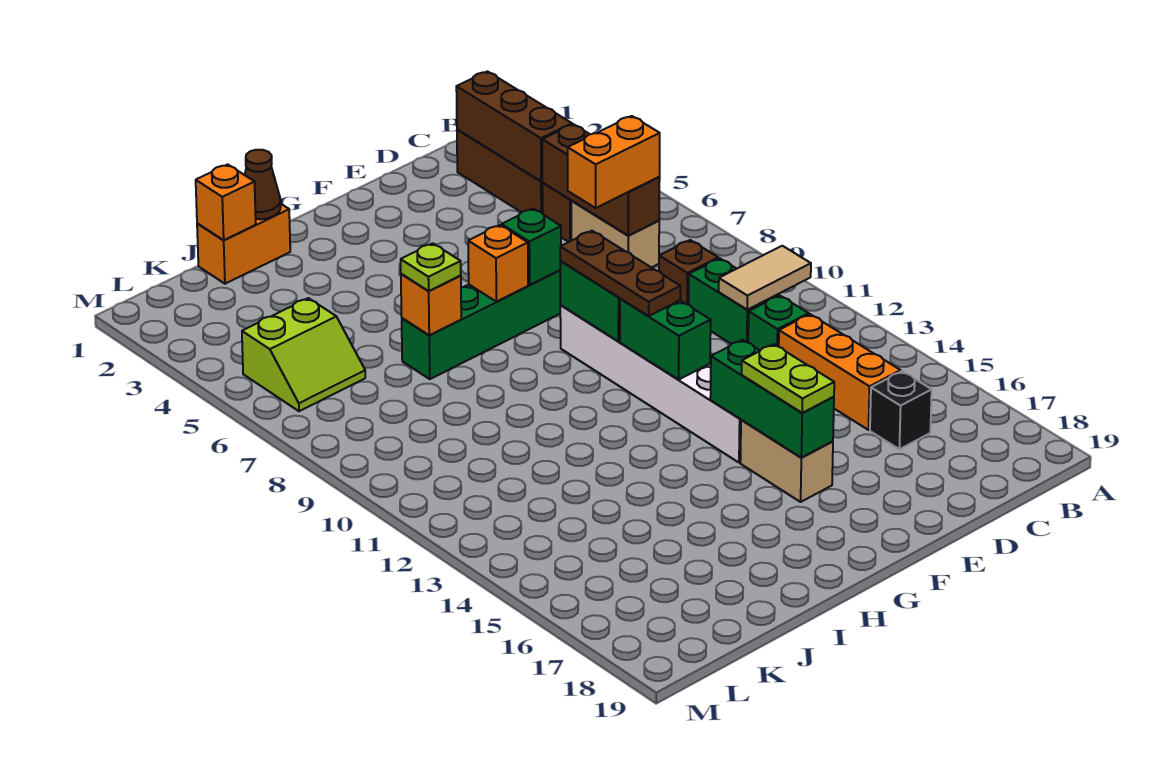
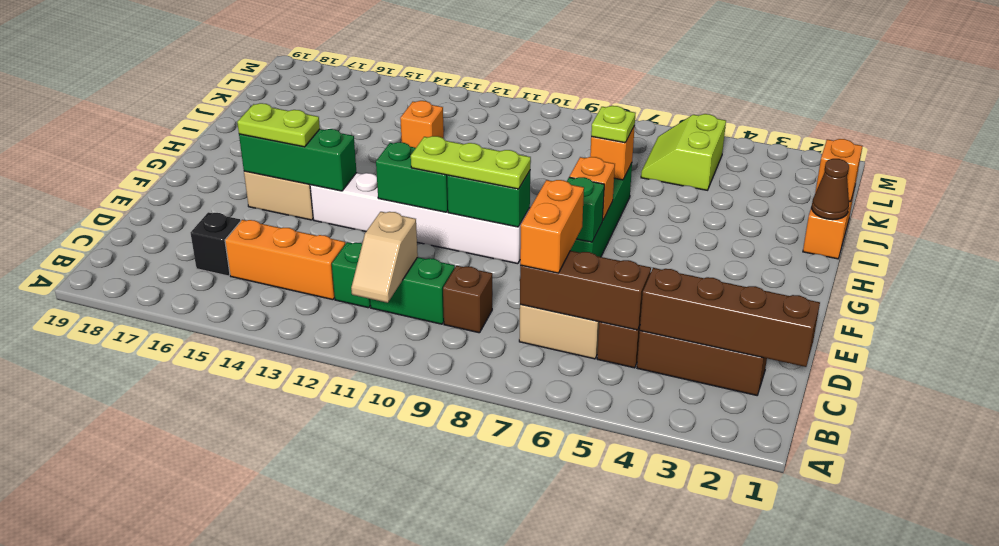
tan tile B11:C11 level 2 -> tan slope B11:C11 level 2 top C
brown brick C2:C4 level 2 -> brown brick C1:C4 level 2
brown plate F9:F11 level 3 -> lime plate F9:F11 level 3
none -> orange brick J13 level 1

